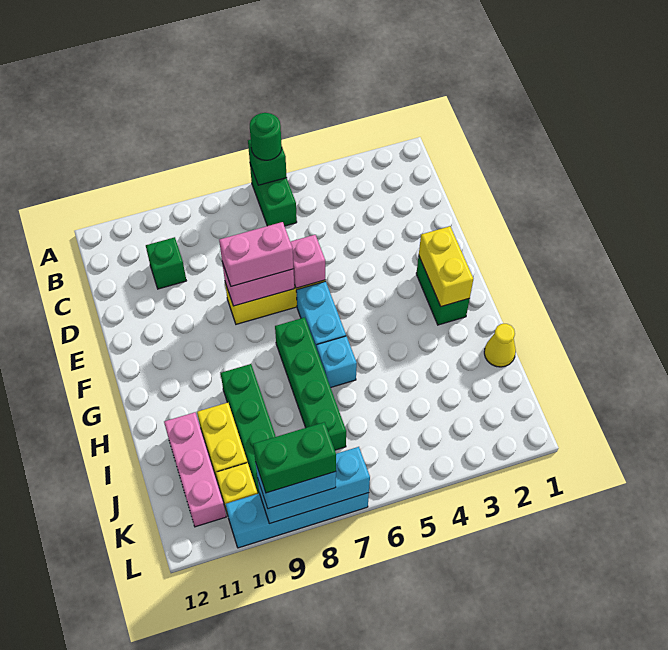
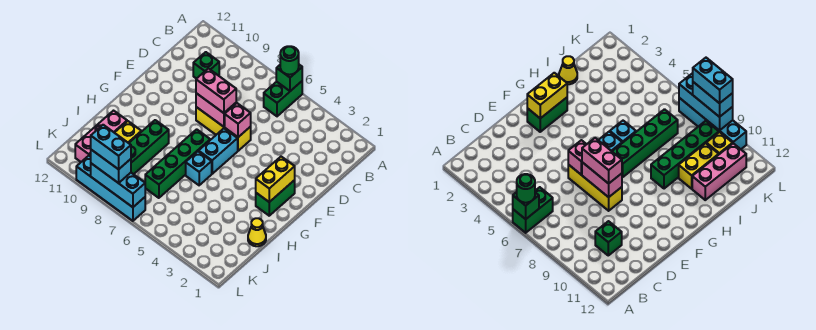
green brick L8:L9 level 4 -> cyan brick L8:L9 level 4

